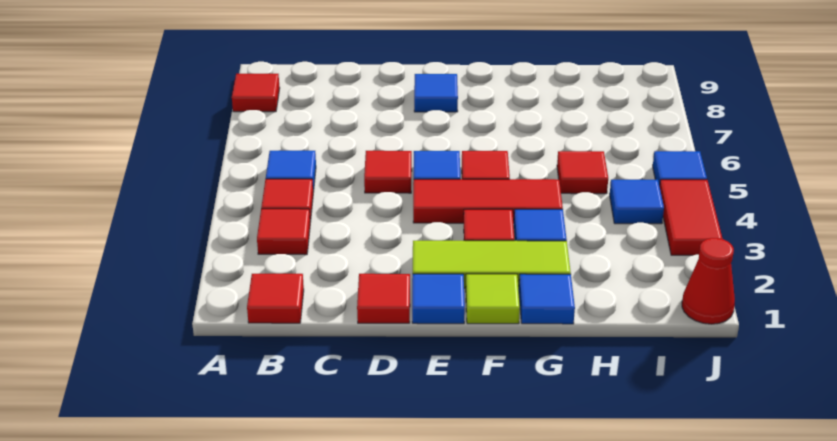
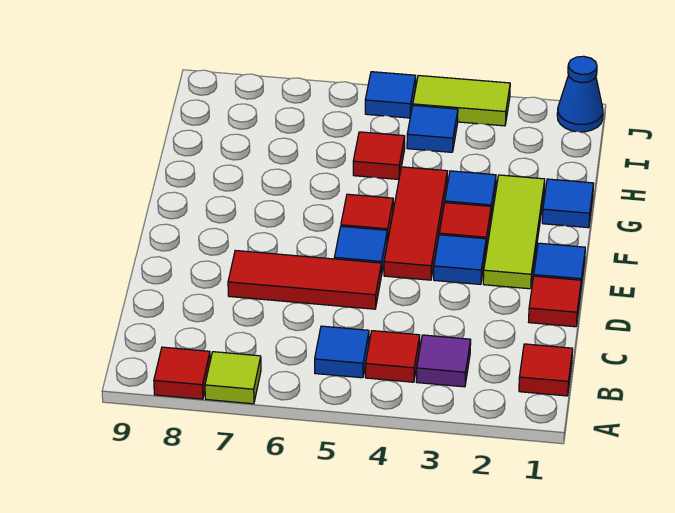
red tile B3 level 1 -> purple tile B3 level 1
red tile D5 level 1 -> red tile D5:D7 level 1
blue tile E8 level 1 -> blue tile E3 level 1
lime tile F1 level 1 -> lime tile A7 level 1
red cone J1 level 1 -> blue cone J1 level 1
red tile J3:J4 level 1 -> lime tile J3:J4 level 1

